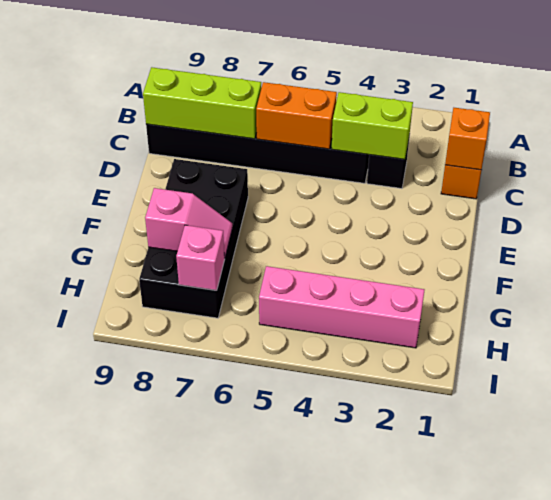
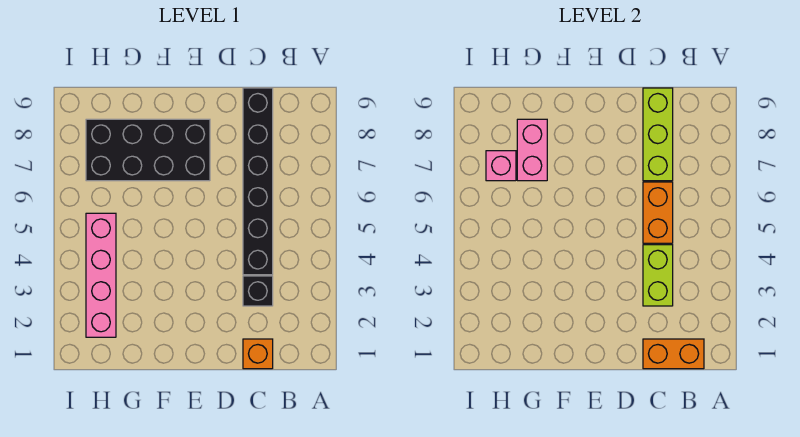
orange brick C1 level 2 -> orange brick B1:C1 level 2
pink slope G7:G8 level 2 top 8 -> pink brick G7:G8 level 2

